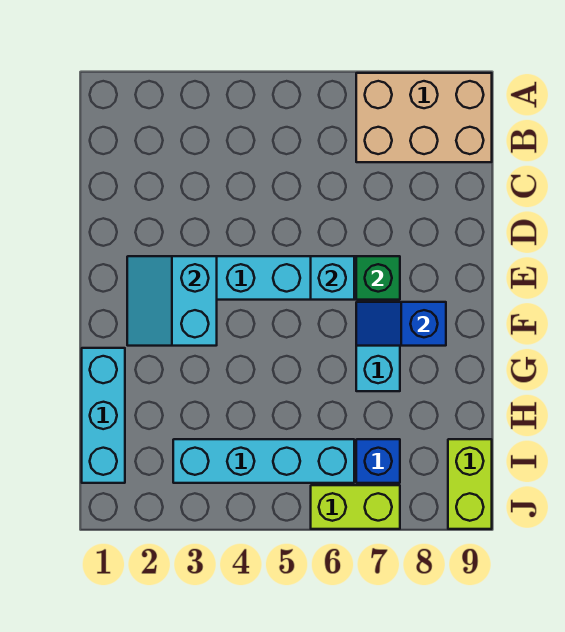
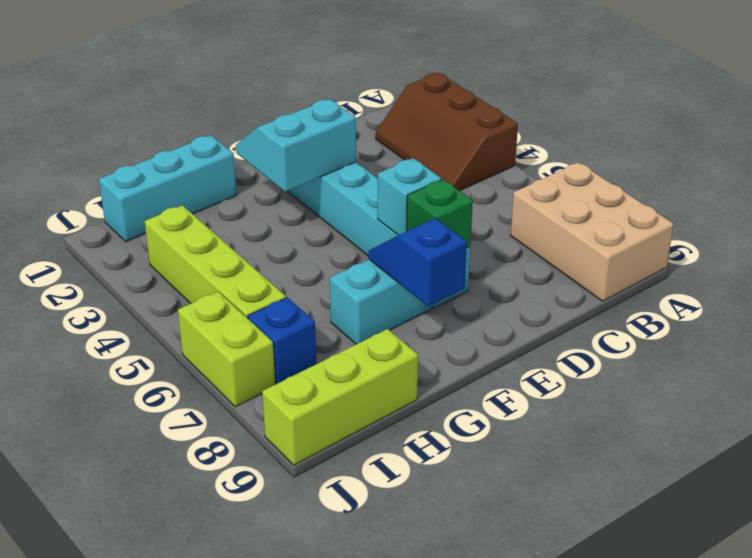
none -> brown slope A2:B4 level 1 top A
cyan brick I3:I6 level 1 -> lime brick I3:I6 level 1
lime brick I9:J9 level 1 -> lime brick H9:J9 level 1

